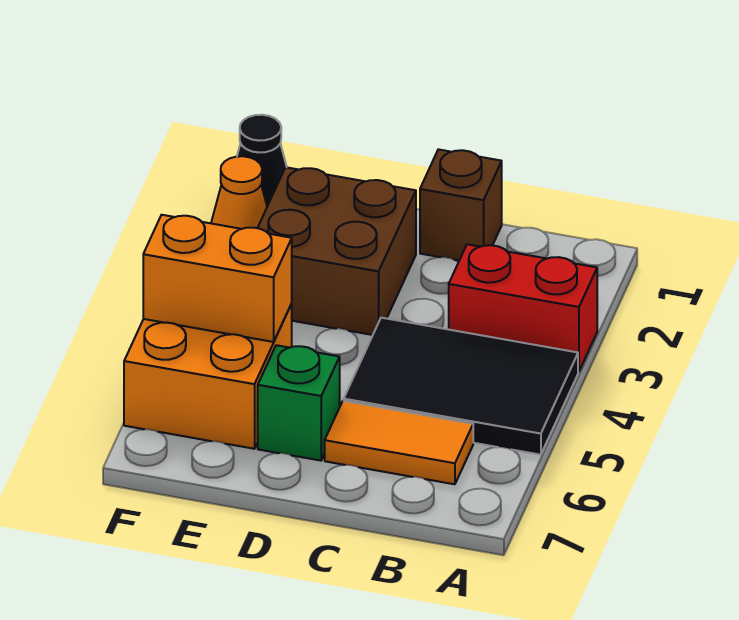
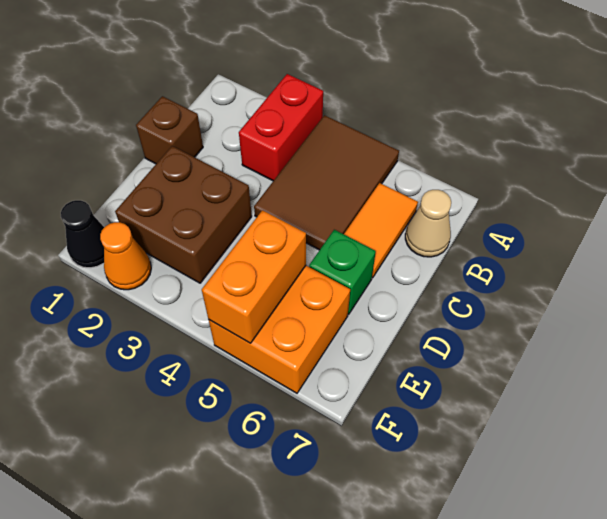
black tile A4:C5 level 1 -> brown tile A4:C5 level 1
none -> tan cone B7 level 1

